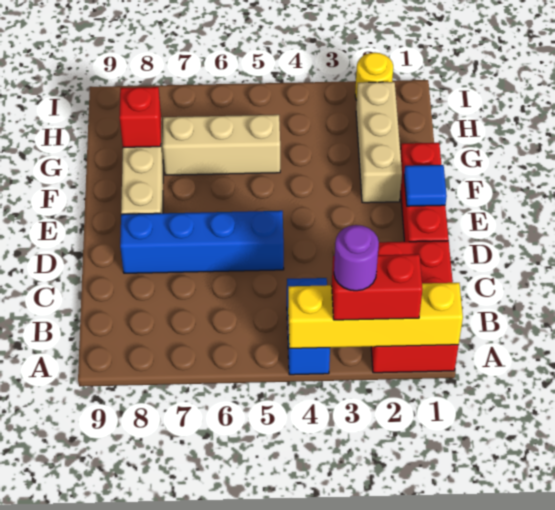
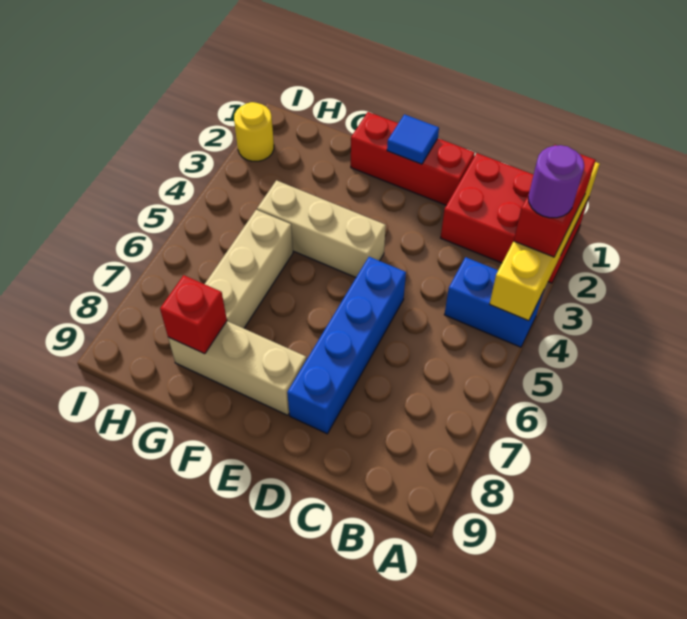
tan brick F2:H2 level 1 -> tan brick E4:G4 level 1

